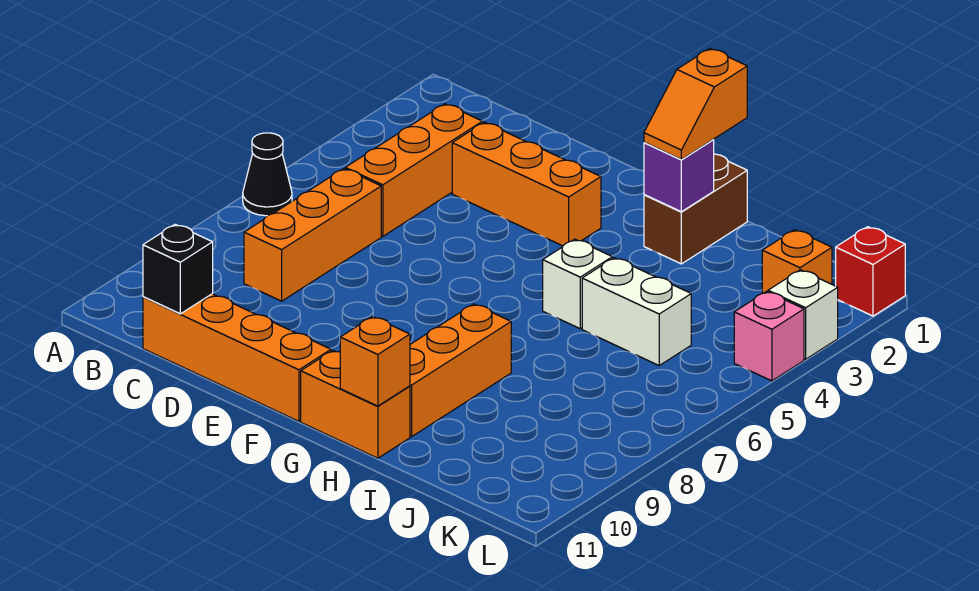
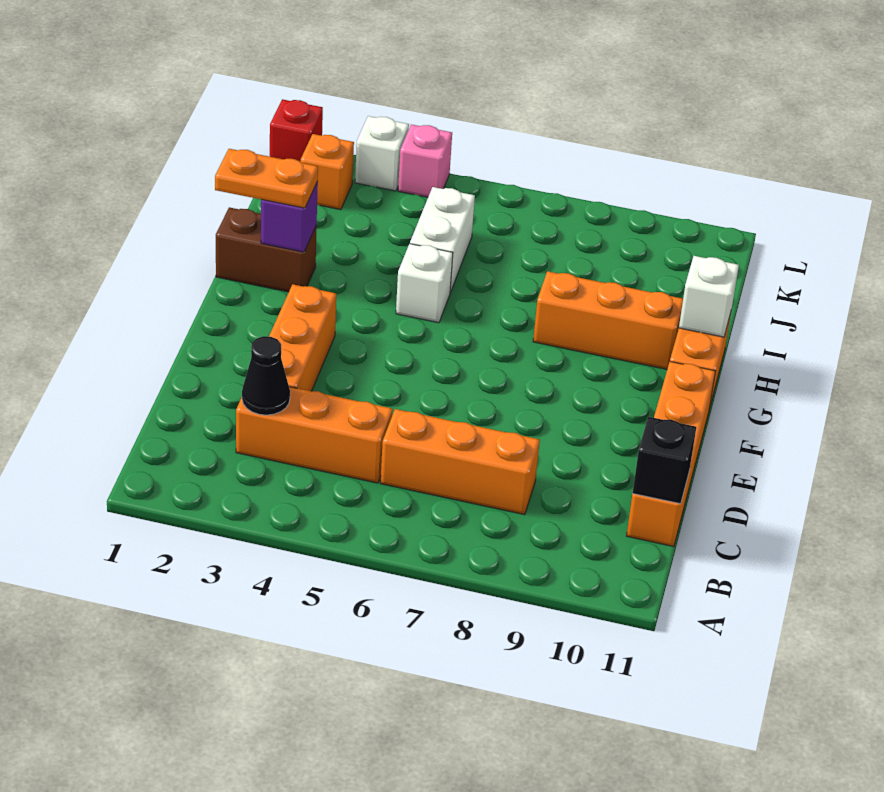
black cone A6 level 1 -> black cone C3 level 2
orange slope H1:H2 level 3 top 1 -> orange plate H1:H2 level 3
orange brick H11 level 2 -> white brick H11 level 2

